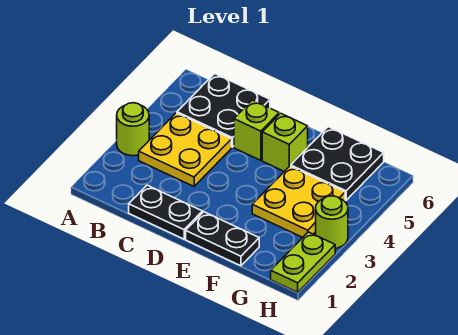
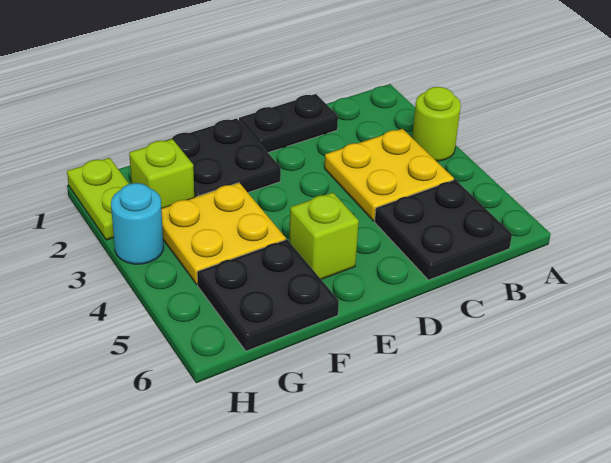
lime brick D5 level 1 -> lime brick G2 level 1
black plate E1:F1 level 1 -> black plate E1:F2 level 1
lime round brick H3 level 1 -> cyan round brick H3 level 1

